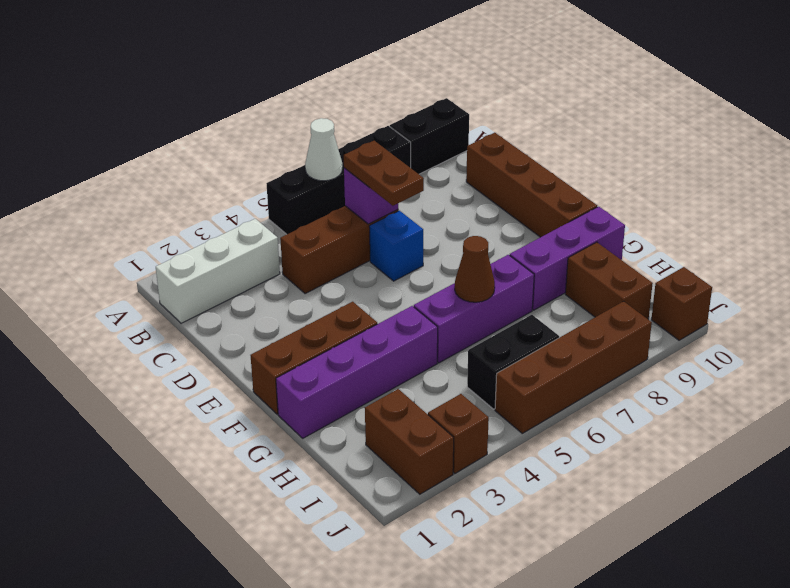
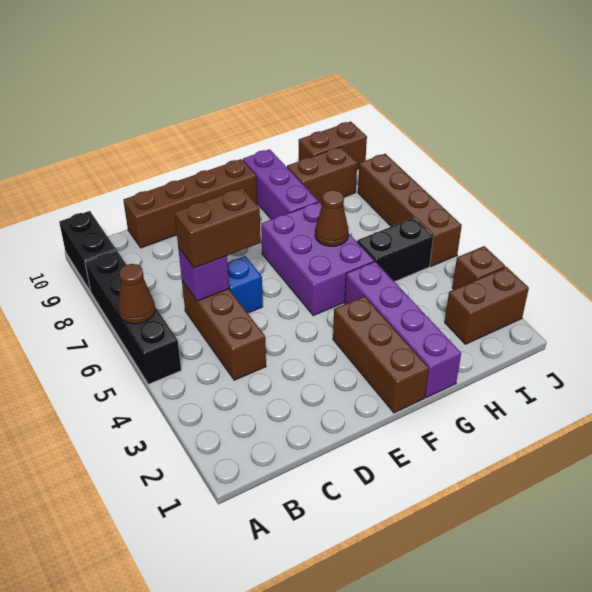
white cone A6 level 2 -> brown cone A6 level 2
white brick B1:B3 level 1 -> none
brown plate C6:D6 level 3 -> brown brick C6:D6 level 3
purple brick G5:G7 level 1 -> purple brick F5:G7 level 1
black brick I5:I6 level 1 -> black brick H5:I5 level 1
brown brick J10 level 1 -> brown brick I10:J10 level 1

